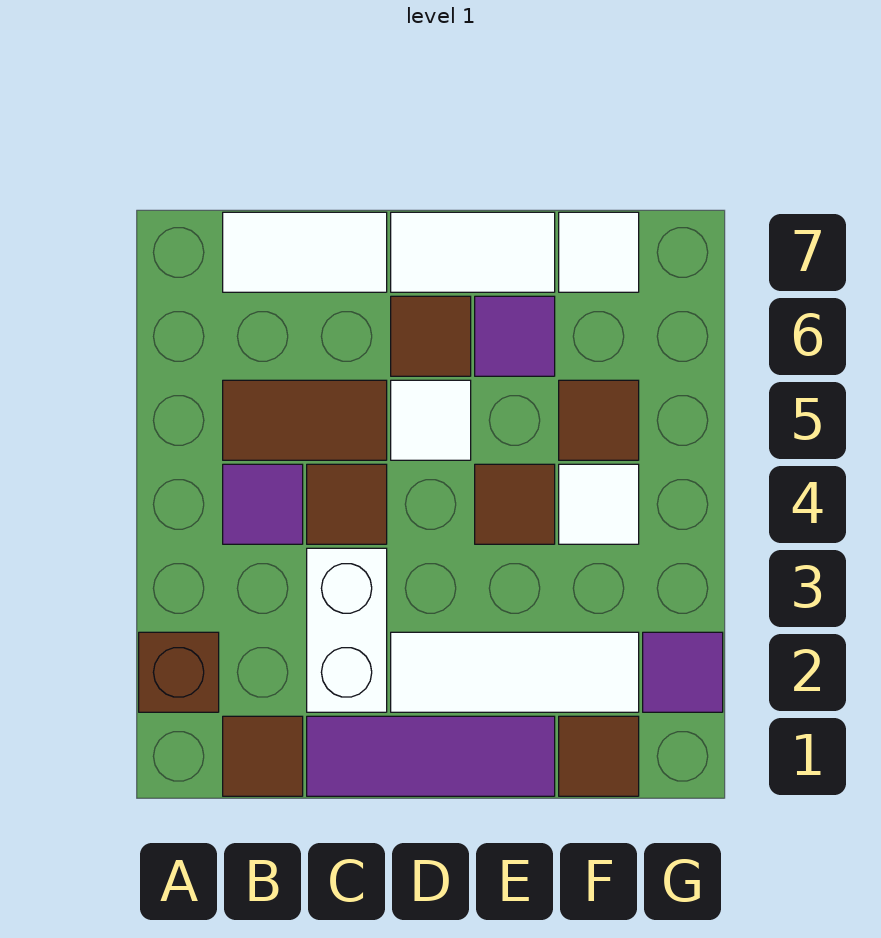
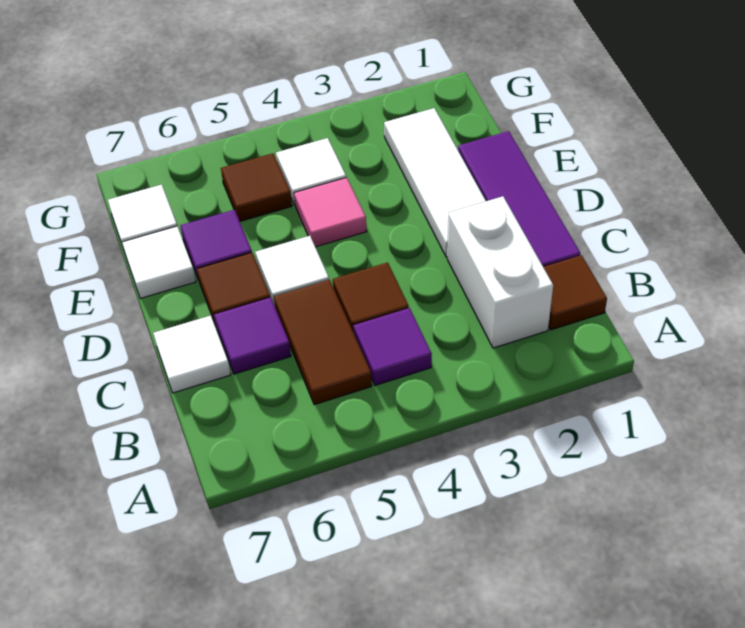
brown brick A2 level 1 -> none
white tile B7:C7 level 1 -> white tile C7 level 1
white brick C2:C3 level 1 -> white brick B2:C2 level 1
white tile D7:E7 level 1 -> white tile E7 level 1
brown tile E4 level 1 -> pink tile E4 level 1
brown tile F1 level 1 -> none
purple tile G2 level 1 -> purple tile C6 level 1

